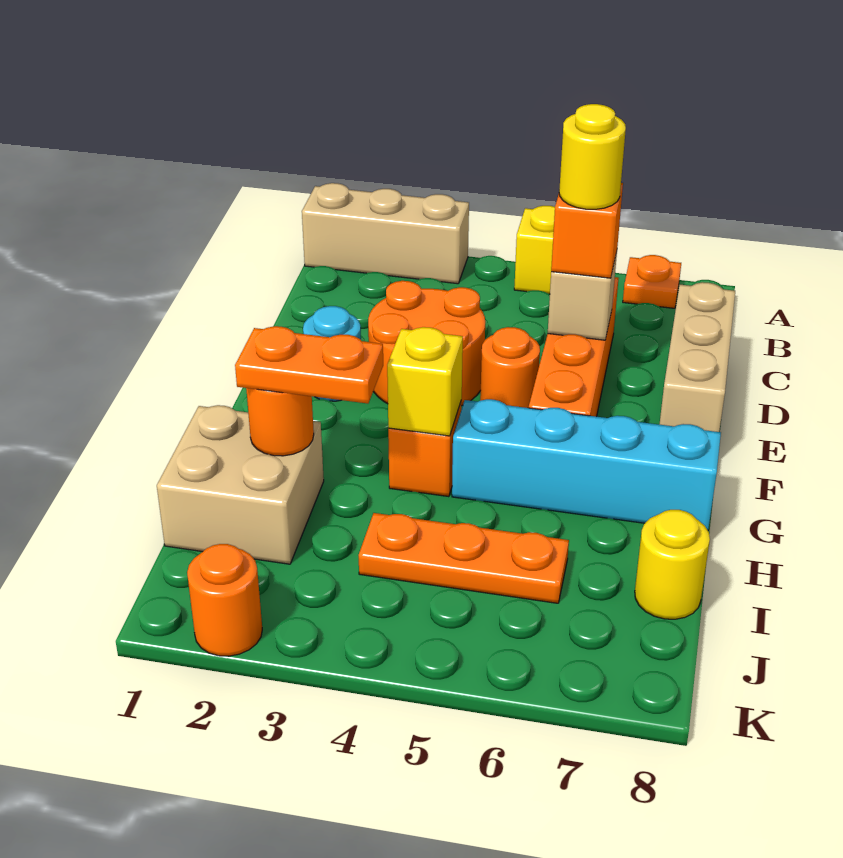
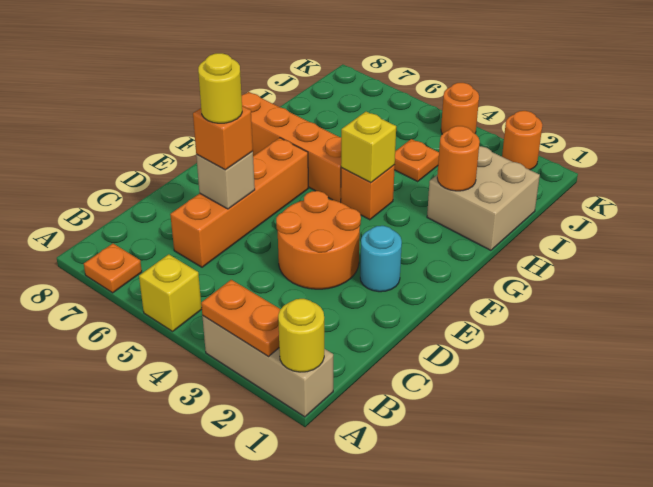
tan brick C8:E8 level 1 -> none
orange round brick E5 level 1 -> orange round brick K4 level 1
cyan brick G5:G8 level 1 -> orange brick G5:G8 level 1
orange plate H2:H3 level 3 -> orange plate A2:A3 level 2
orange plate I4:I6 level 1 -> orange plate I4 level 1
yellow round brick I8 level 1 -> yellow round brick A1 level 2

